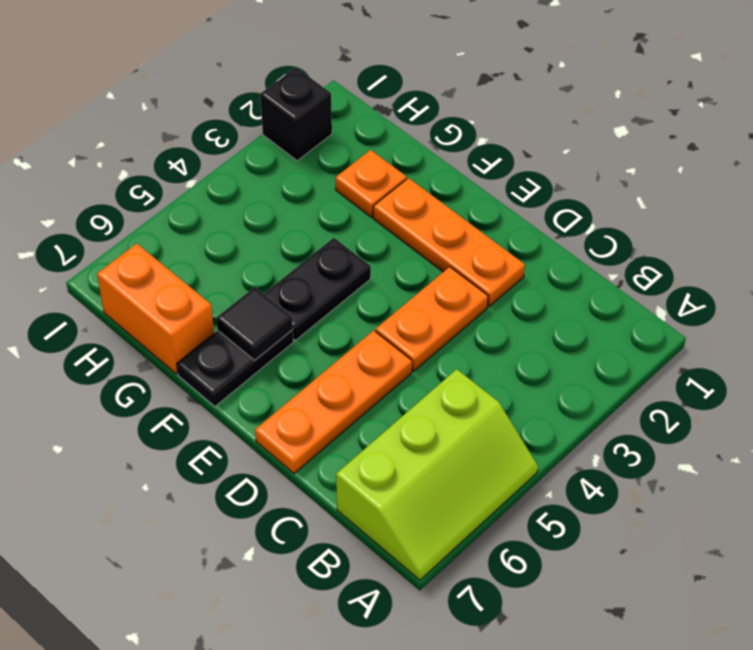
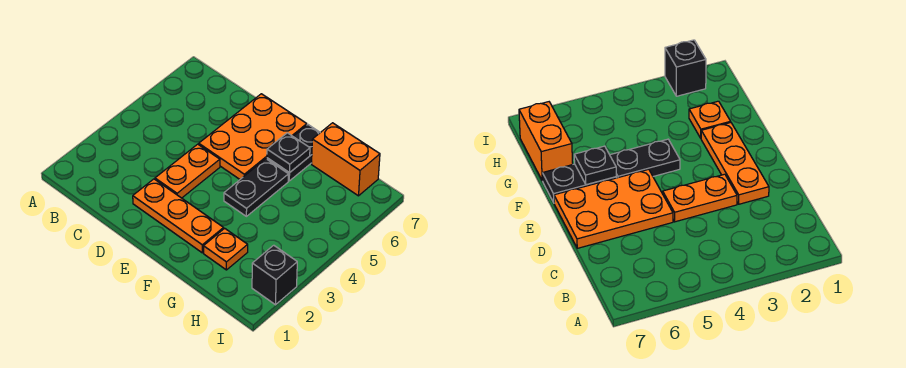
lime slope A5:B7 level 1 top B -> none
orange plate D5:D7 level 1 -> orange plate D5:E7 level 1
black tile F6 level 2 -> black plate F6 level 2

